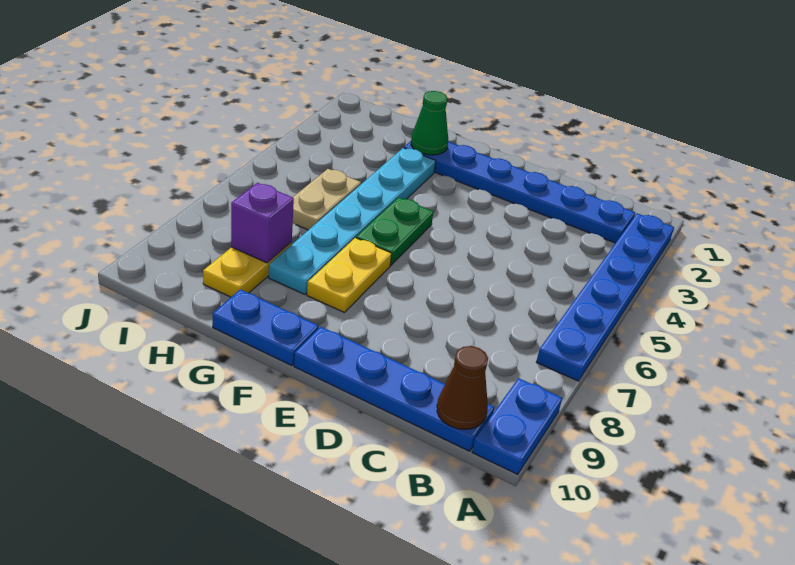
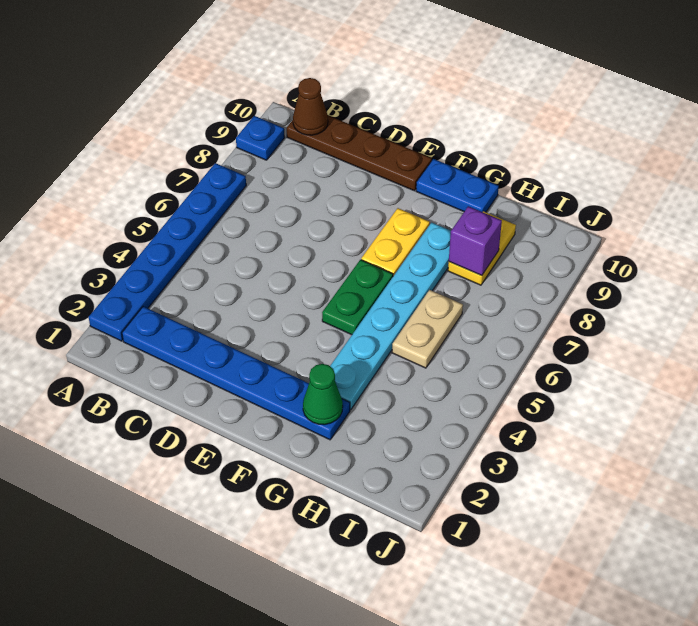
blue plate A9:A10 level 1 -> blue plate A9 level 1
blue plate B10:E10 level 1 -> brown plate B10:E10 level 1

